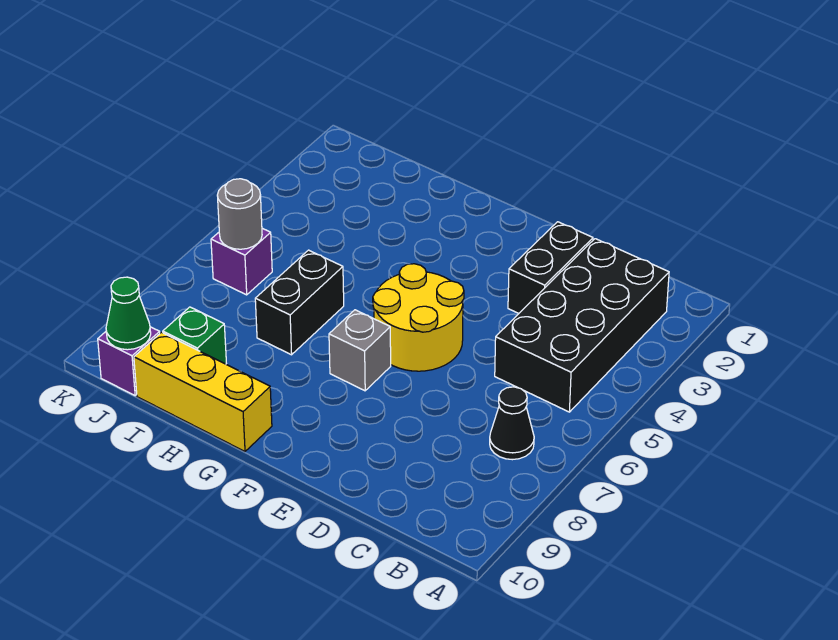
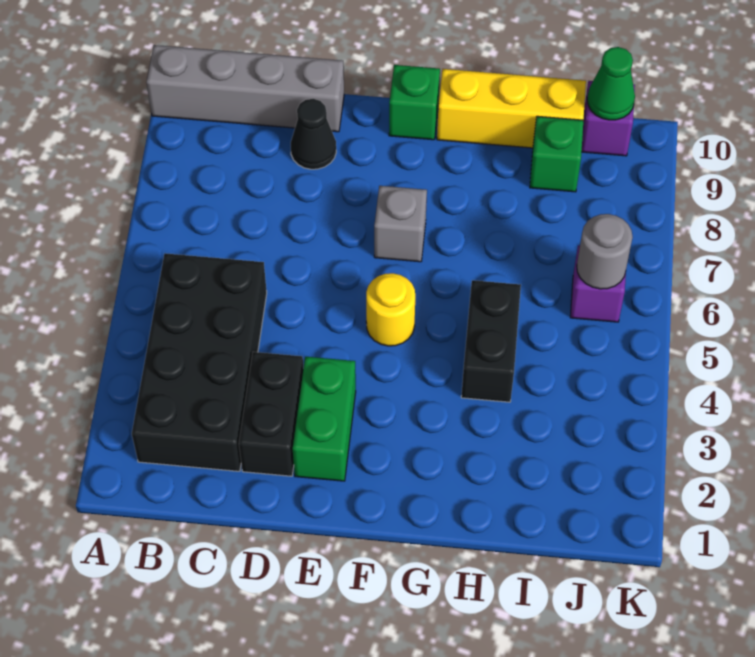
none -> grey brick A10:D10 level 1
black cone B7 level 1 -> black cone D9 level 1
none -> green brick E2:E3 level 1
yellow round brick E5:F6 level 1 -> yellow round brick F5 level 1
none -> green brick F10 level 1
black brick H6:H7 level 1 -> black brick H4:H5 level 1

